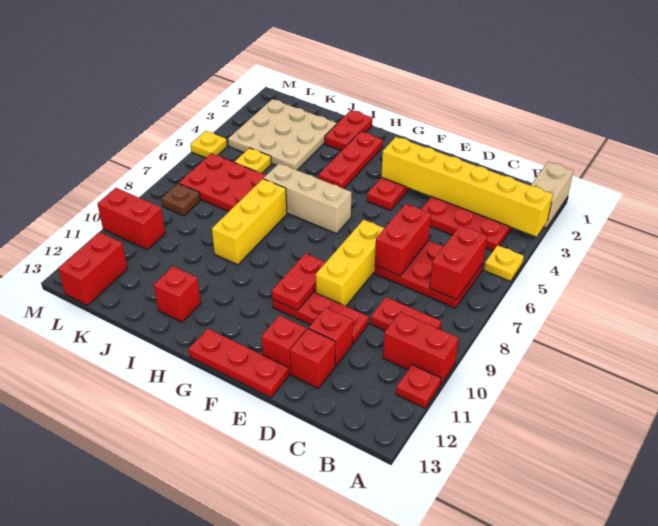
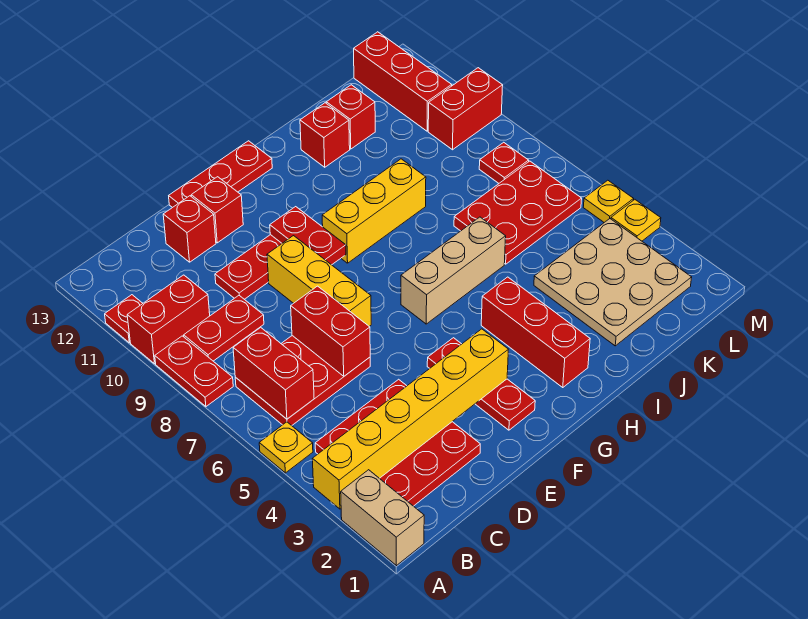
red brick D11 level 1 -> red brick J12 level 1
red plate H2:H4 level 1 -> red brick H2:H4 level 1
red plate I1:I2 level 1 -> red plate A8:A9 level 1
yellow brick I7:I9 level 1 -> yellow brick G9:I9 level 1
yellow plate K5 level 1 -> yellow plate M4 level 1
brown plate L8 level 1 -> red plate L8 level 1
red brick L12:L13 level 1 -> red brick L11:L13 level 1

